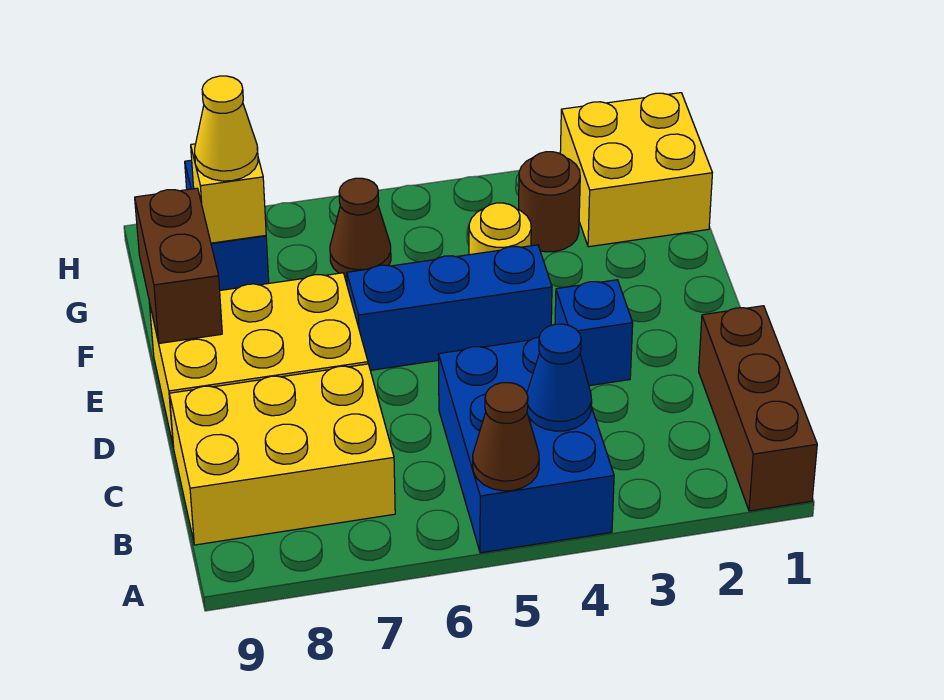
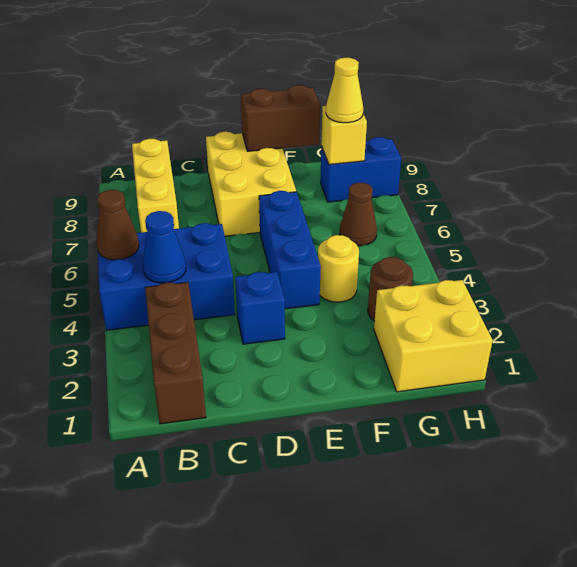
brown brick A1:C1 level 1 -> brown brick B1:B3 level 1
yellow brick B7:C9 level 1 -> yellow brick B7:B9 level 1

